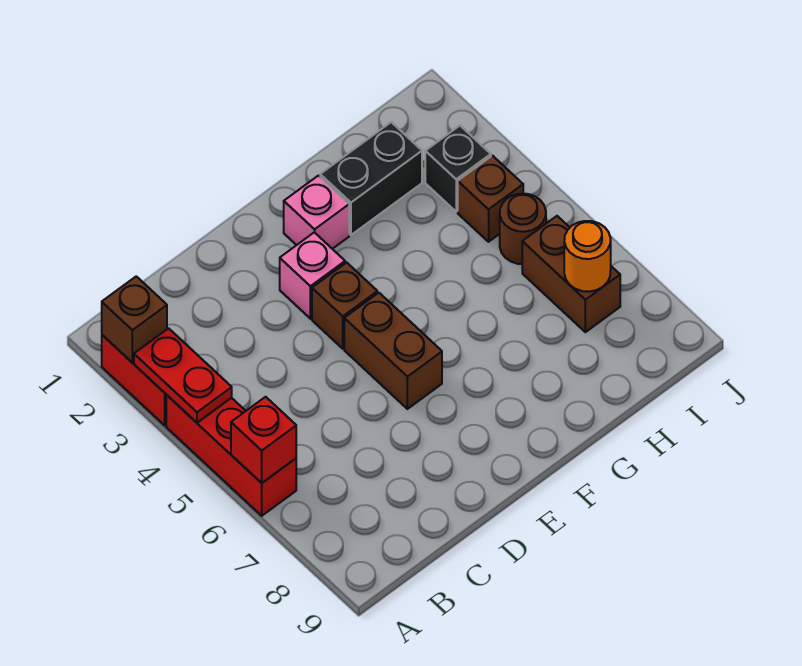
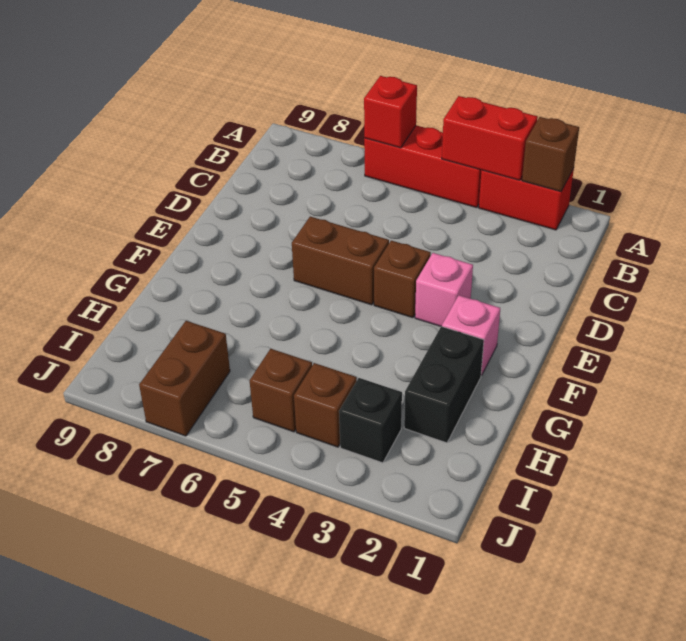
red plate A3:A4 level 2 -> red brick A3:A4 level 2
brown round brick I5 level 1 -> brown brick I5 level 1
brown brick I6:I7 level 1 -> brown brick I7:J7 level 1
orange round brick I7 level 2 -> none

